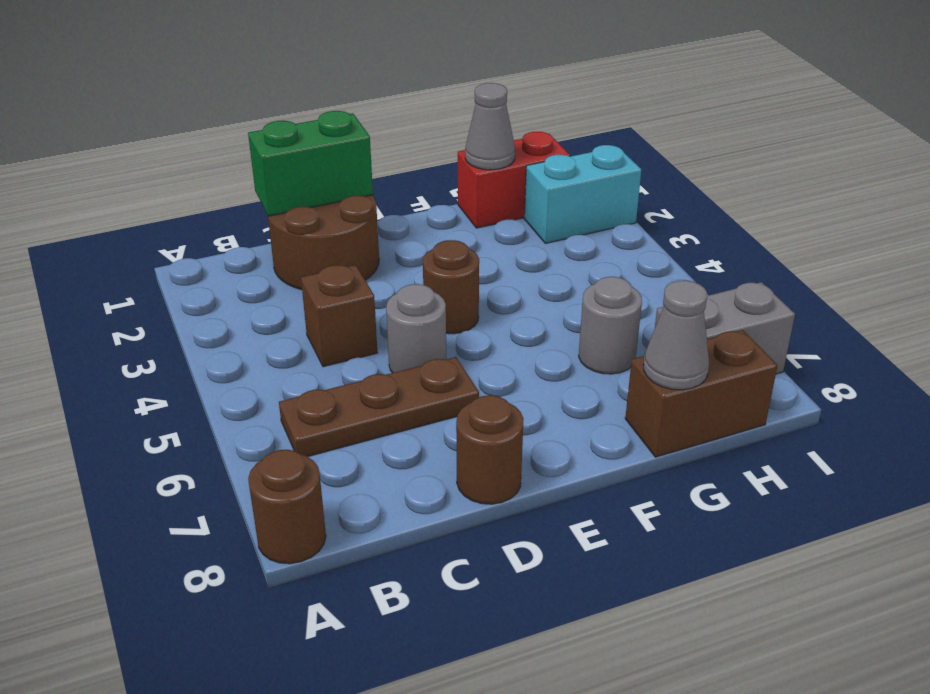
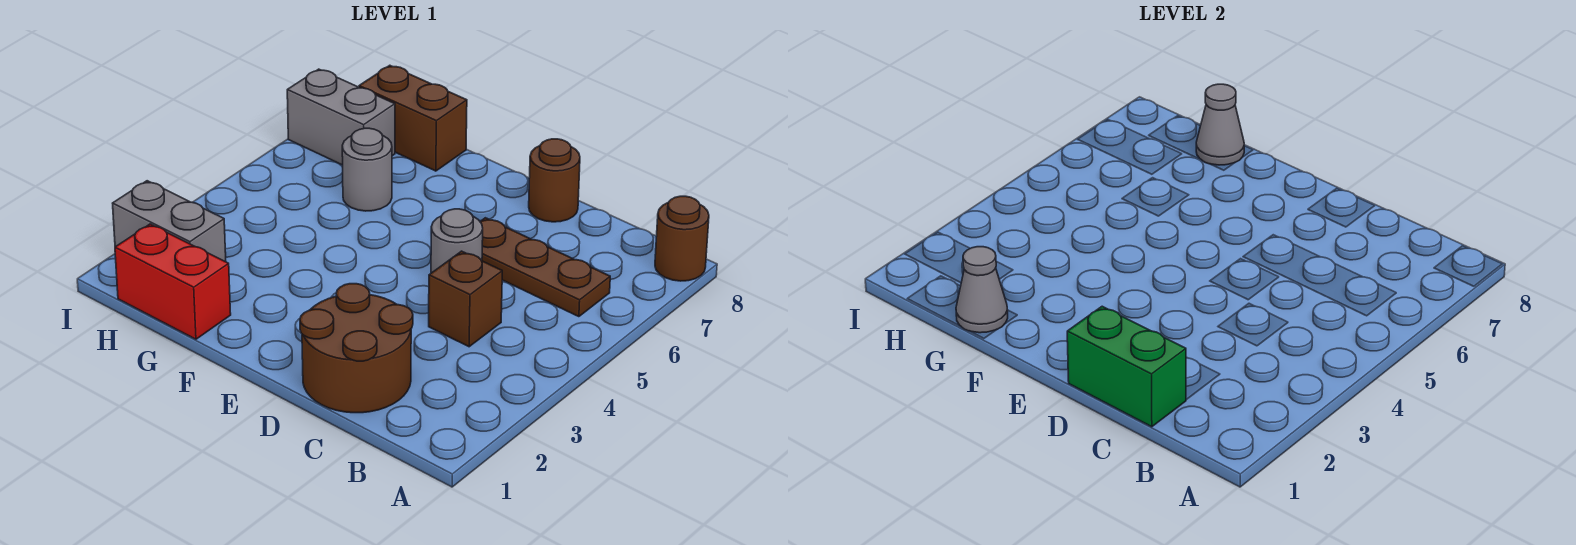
brown round brick E4 level 1 -> none
cyan brick H2:I2 level 1 -> grey brick H2:I2 level 1

